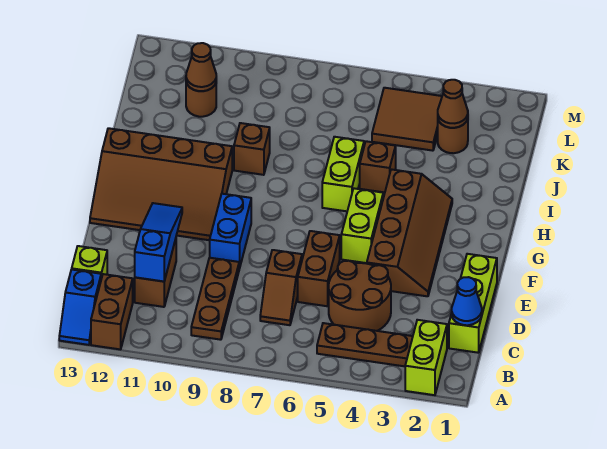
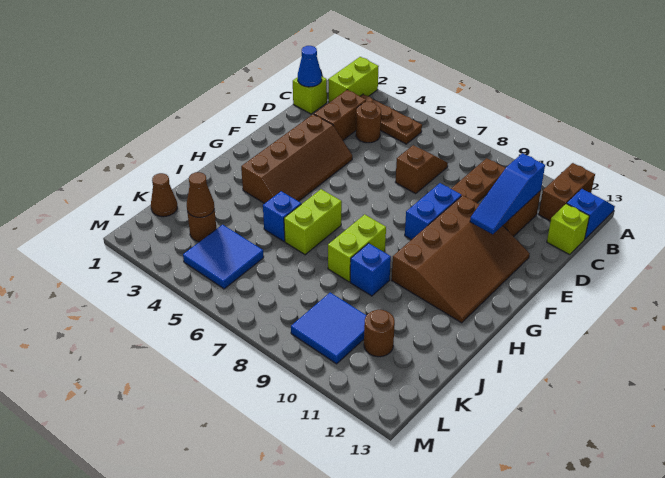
lime brick C1:E1 level 1 -> lime brick C1 level 1
brown round brick C4:D5 level 1 -> brown round brick C4 level 1
brown brick D6:E6 level 1 -> brown brick C3:D3 level 1
brown slope E3:H4 level 1 top 4 -> brown slope E3:H4 level 1 top 3
lime brick F5:G5 level 1 -> lime brick H8:I8 level 1
brown slope F10:H13 level 1 top H -> brown slope E10:H12 level 1 top 10
brown brick I5 level 1 -> blue brick I5 level 1
brown brick I9 level 1 -> blue brick I9 level 1
brown tile K4:L5 level 1 -> blue tile K4:L5 level 1
none -> blue tile K9:L10 level 1
brown cone K11 level 2 -> brown cone K1 level 1

